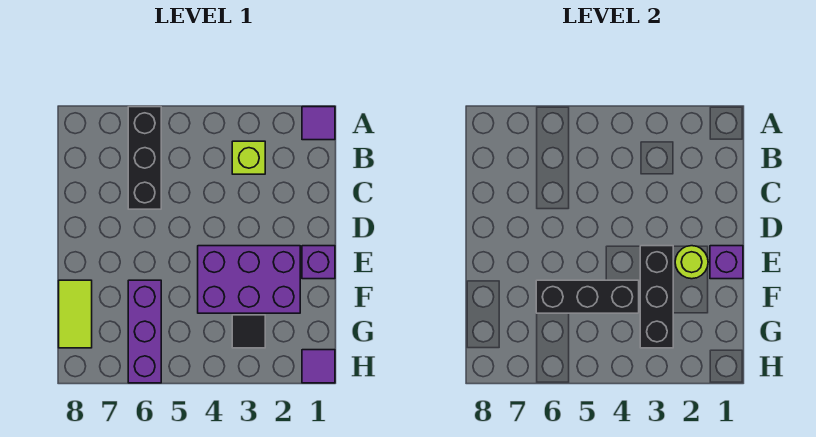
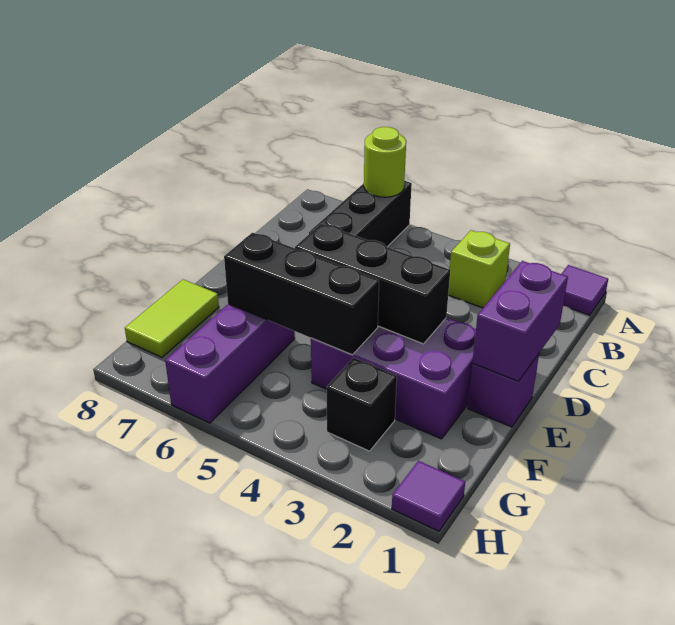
purple brick E1 level 2 -> purple brick D1:E1 level 2
lime round brick E2 level 2 -> lime round brick A6 level 2
black brick E3:G3 level 2 -> black brick E3:E5 level 2
black tile G3 level 1 -> black brick G3 level 1

